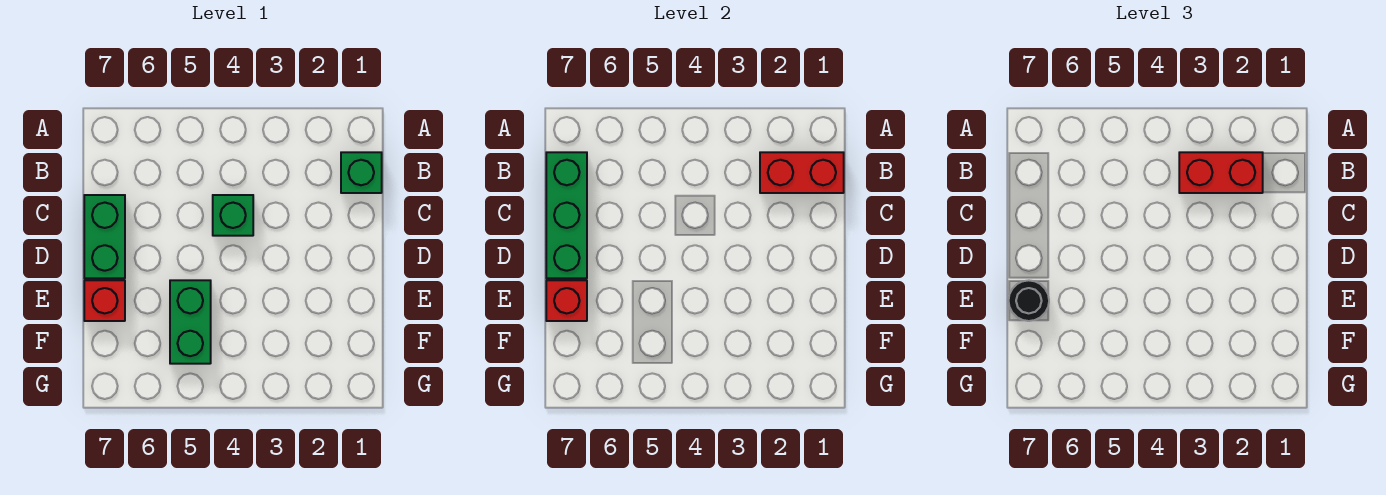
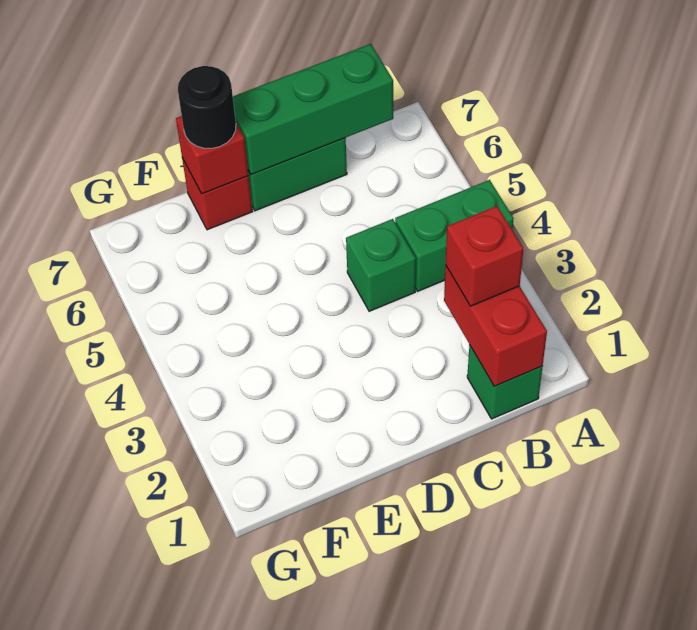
red brick B2:B3 level 3 -> red brick B2 level 3
green brick E5:F5 level 1 -> green brick A4:B4 level 1

